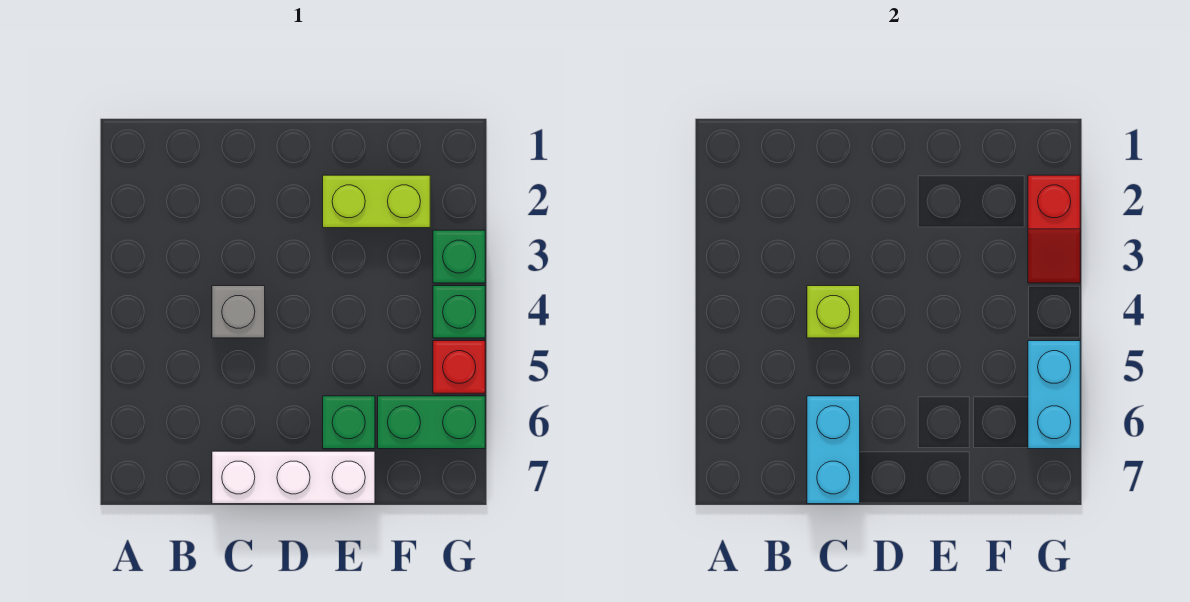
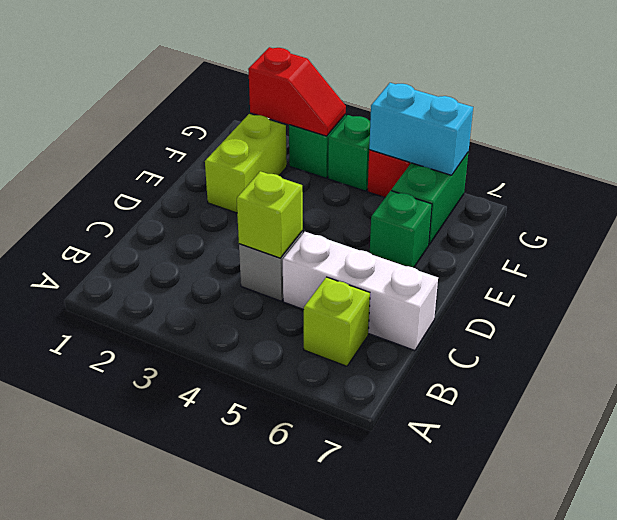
none -> lime brick B6 level 1
cyan brick C6:C7 level 2 -> none
white brick C7:E7 level 1 -> white brick C5:C7 level 1

